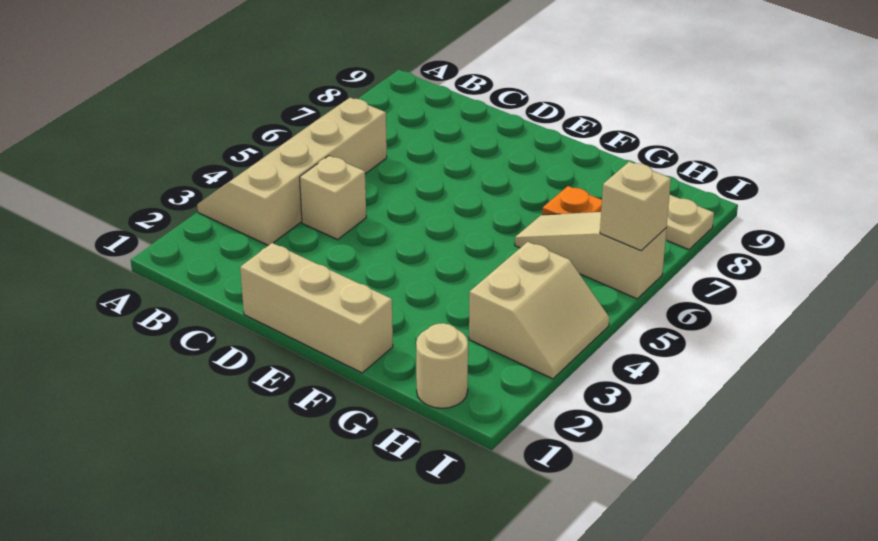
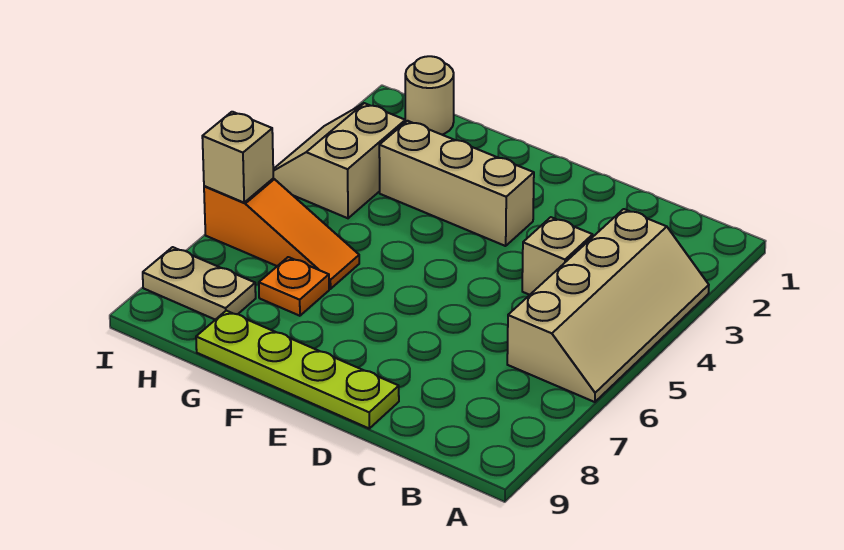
tan brick D1:F1 level 1 -> tan brick E3:G3 level 1
none -> lime plate D9:G9 level 1
tan slope G6:I6 level 1 top I -> orange slope G6:I6 level 1 top I

